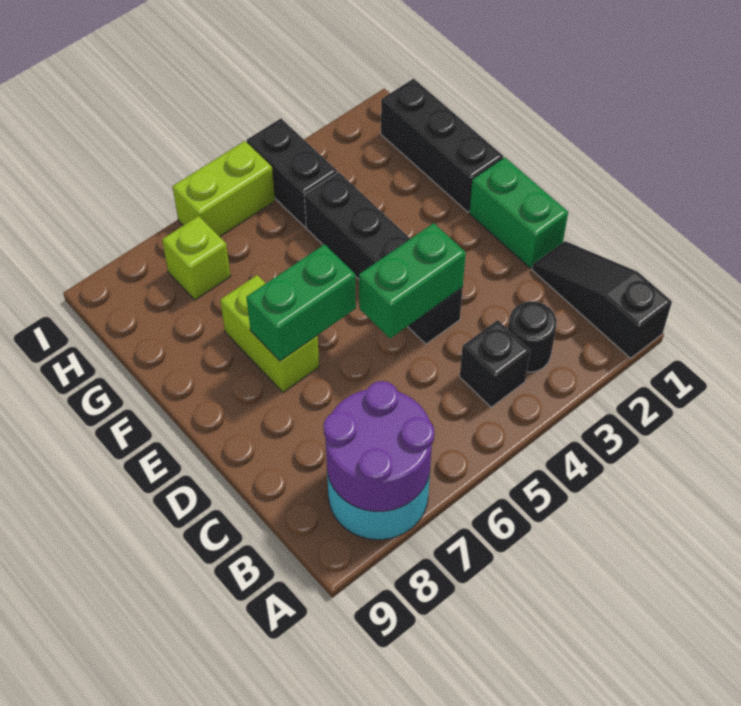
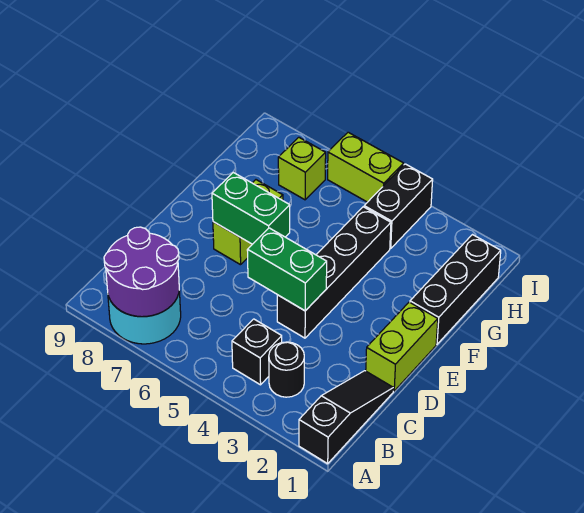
green brick D1:E1 level 1 -> lime brick D1:E1 level 1

